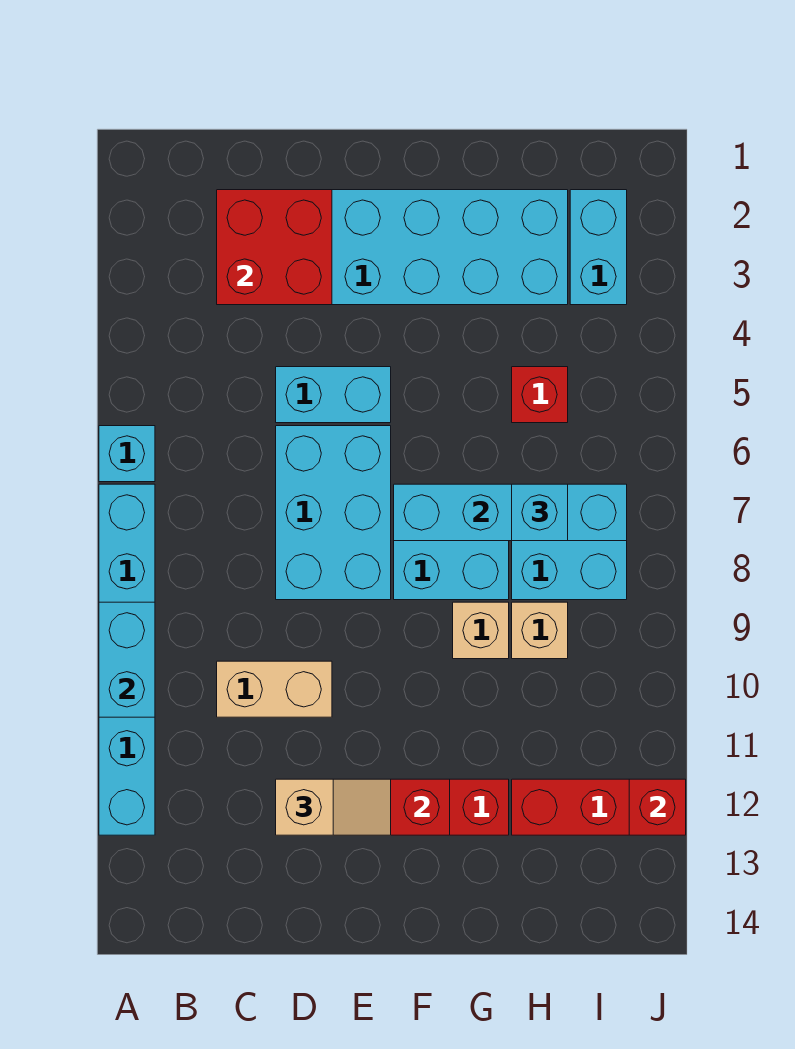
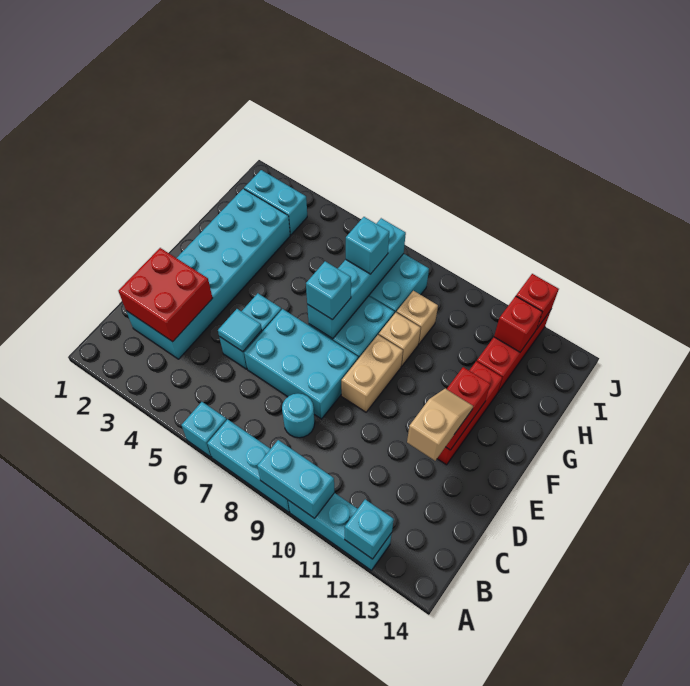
none -> cyan brick A12 level 2
none -> cyan round brick C8 level 1
tan brick C10:D10 level 1 -> tan brick E9:F9 level 1
none -> cyan tile D5 level 2
none -> cyan brick F7 level 3
red brick H5 level 1 -> red brick I12 level 2

